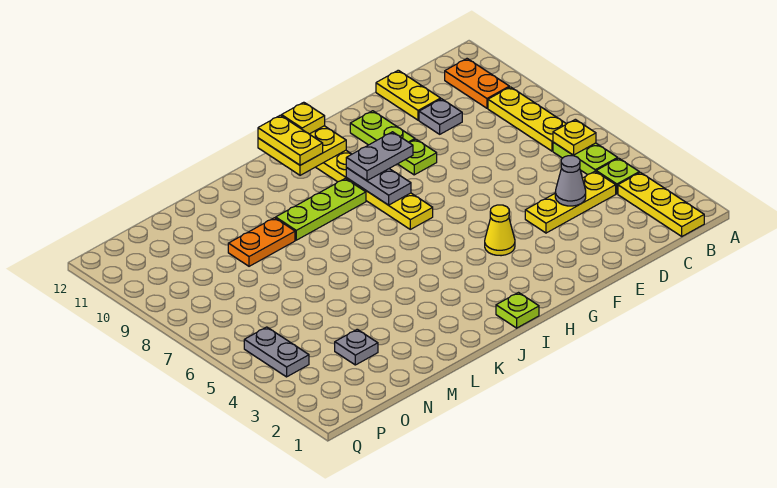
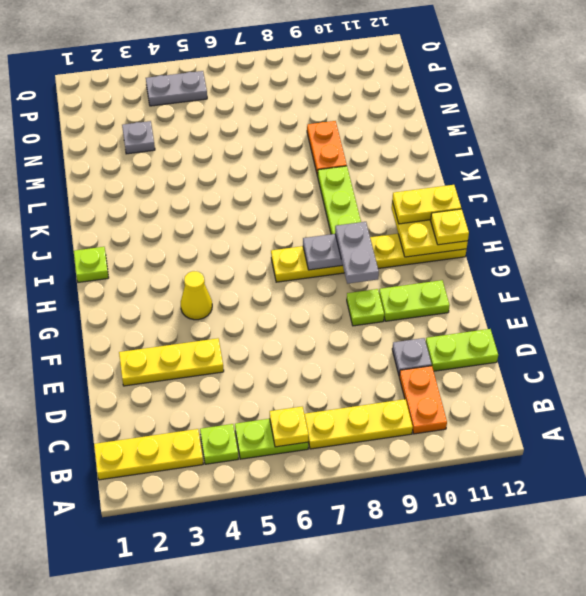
orange plate B10:B11 level 1 -> orange plate B10:C10 level 1
yellow plate C4:E4 level 1 -> yellow plate E2:E4 level 1
grey cone D4 level 2 -> none
yellow plate D11:D12 level 1 -> lime plate D11:D12 level 1

